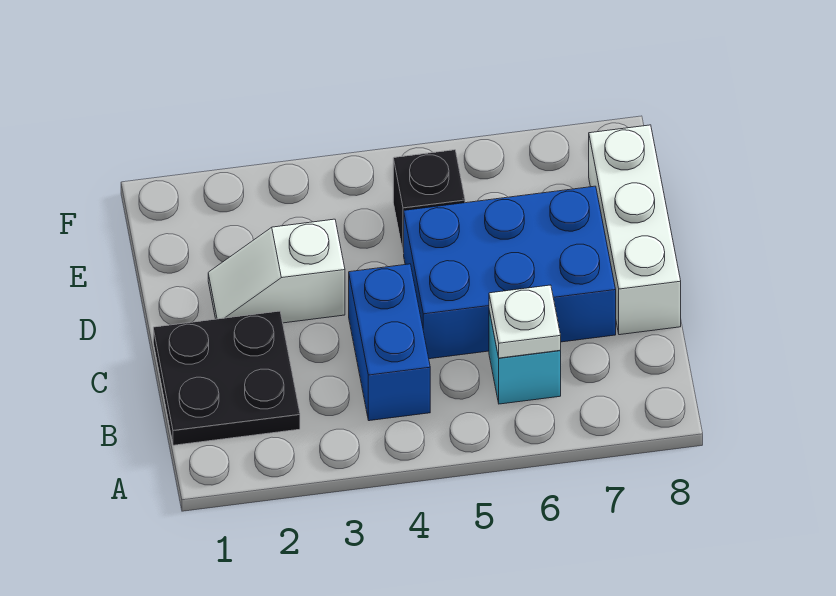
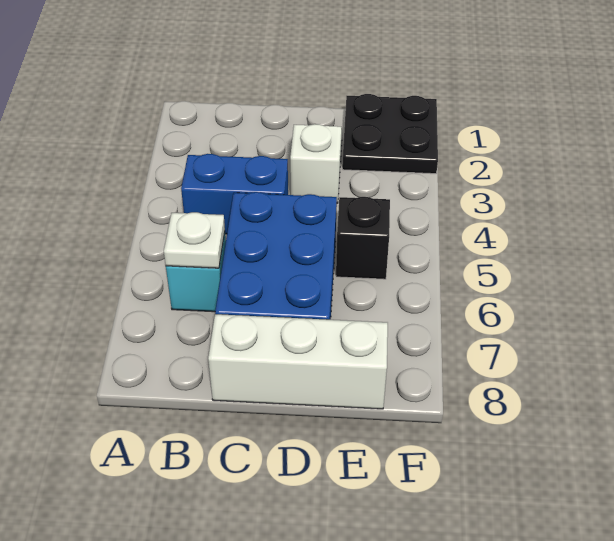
black plate B1:C2 level 1 -> black plate E1:F2 level 1

